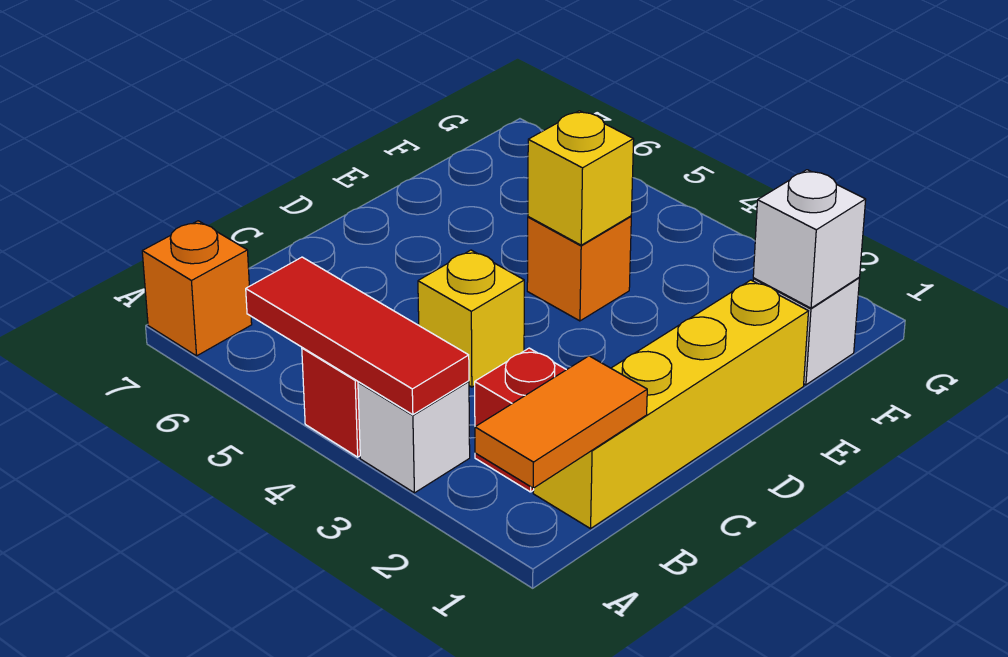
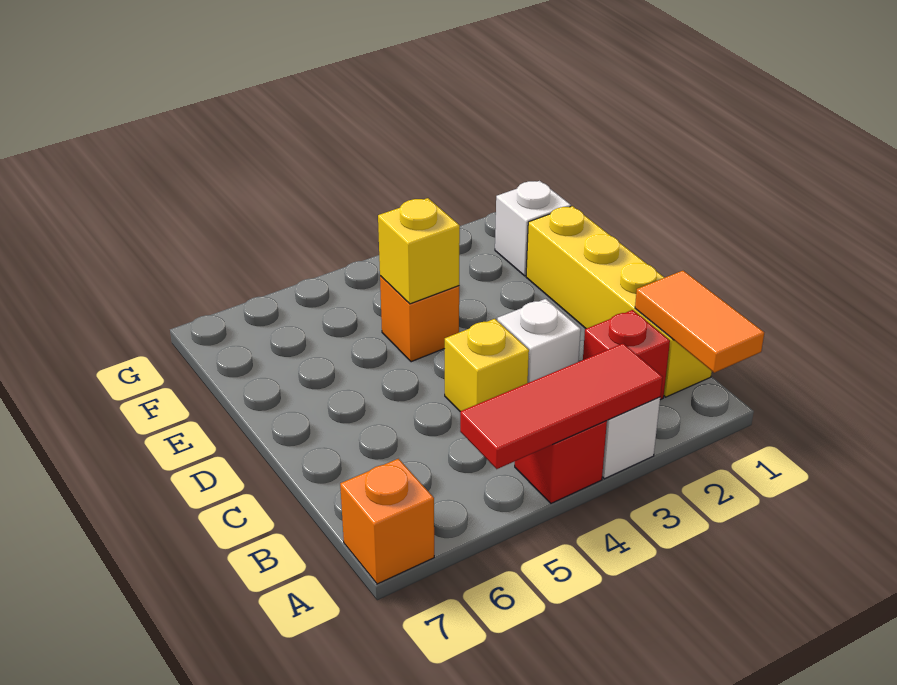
white brick F1 level 2 -> white brick C3 level 1

